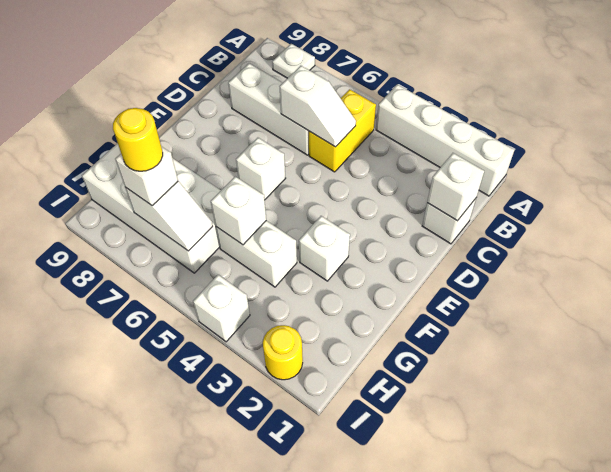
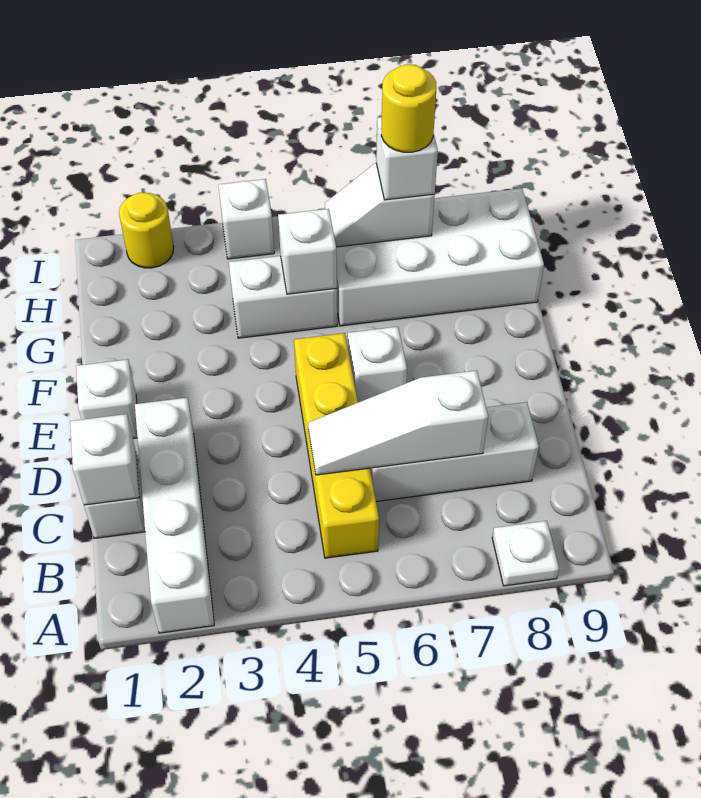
white brick A1:A4 level 1 -> white brick A2:D2 level 1
yellow brick B5:C5 level 1 -> yellow brick B5:E5 level 1
white slope C5:C6 level 2 top 6 -> white slope C5:C7 level 2 top 7
white brick F3 level 1 -> white brick E1 level 1

